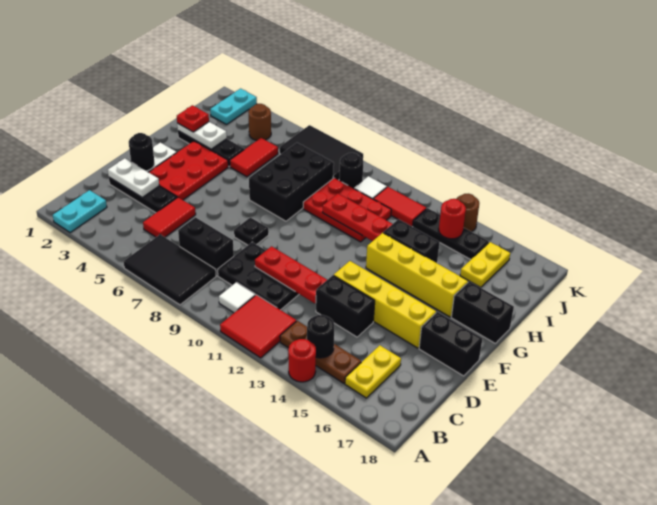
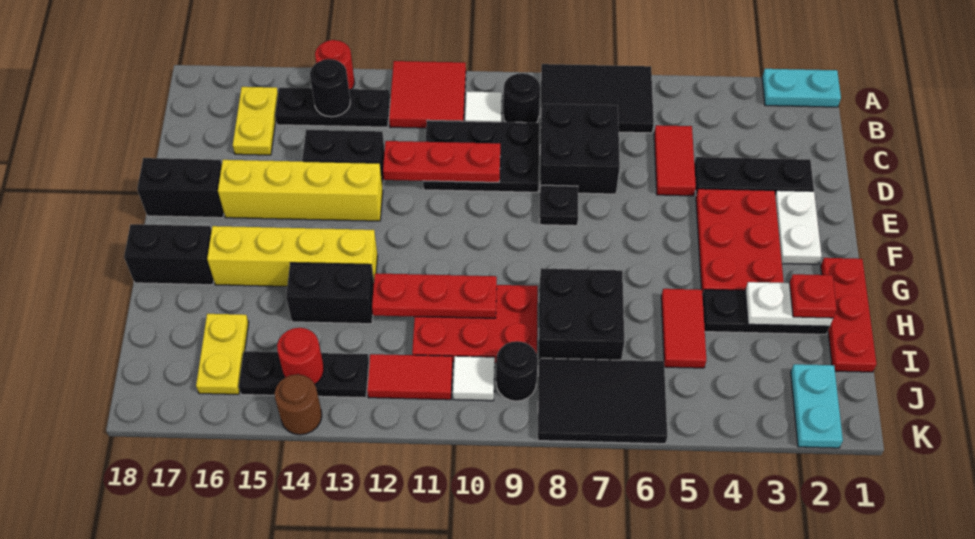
cyan plate A2:B2 level 1 -> cyan plate A1:A2 level 1
brown plate B13:B15 level 1 -> black plate B13:B15 level 1
black brick C7:C8 level 1 -> black brick C7:D8 level 1
white plate D2:D3 level 2 -> none
black round brick E2 level 2 -> black round brick B9 level 1
none -> red plate G1:I1 level 1
black brick G7:I8 level 1 -> black brick H7:I8 level 1
brown round brick J4 level 1 -> none

